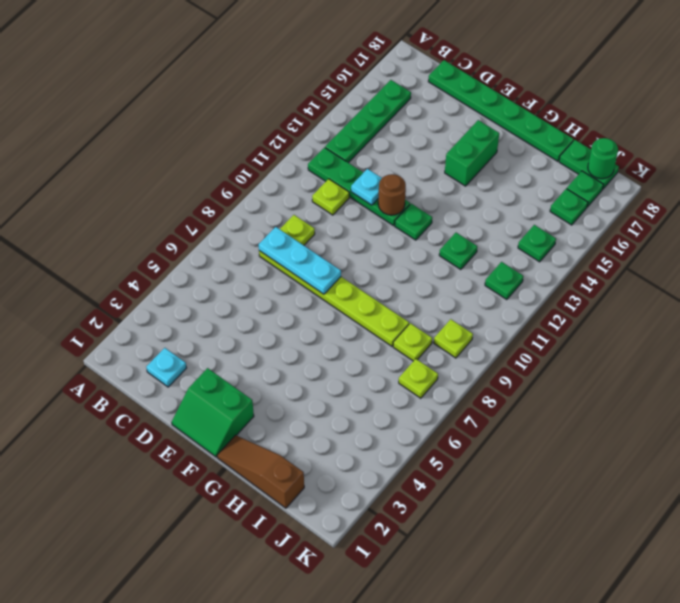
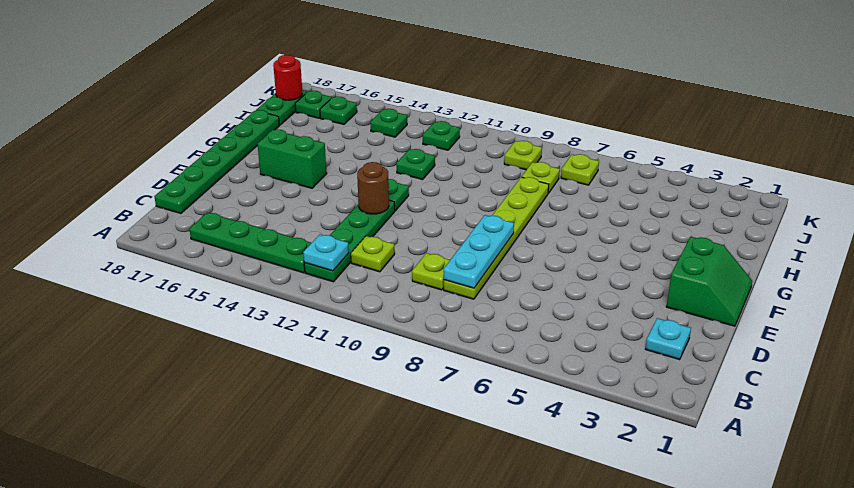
cyan plate D12 level 2 -> cyan plate B12 level 2
brown slope G1:I1 level 1 top I -> none
green round brick J18 level 2 -> red round brick J18 level 2

